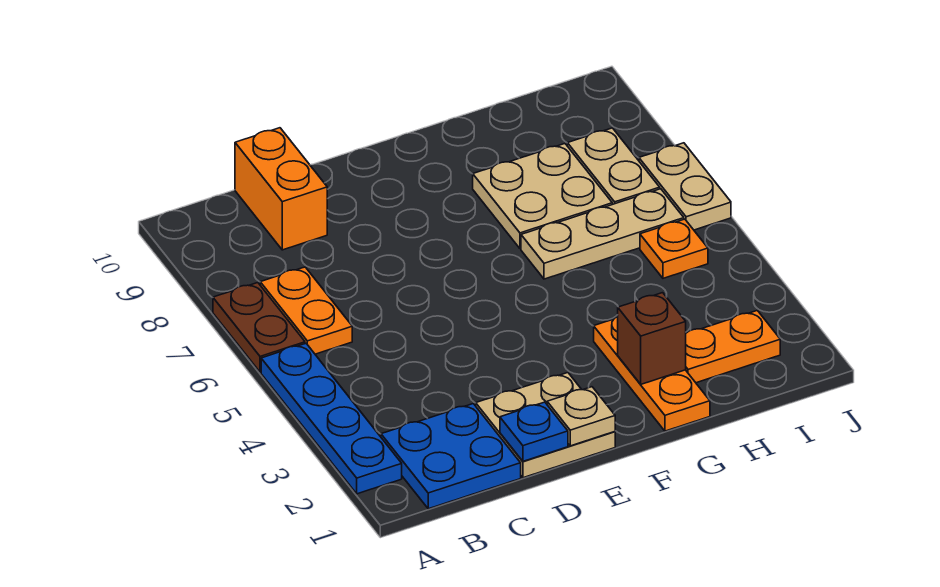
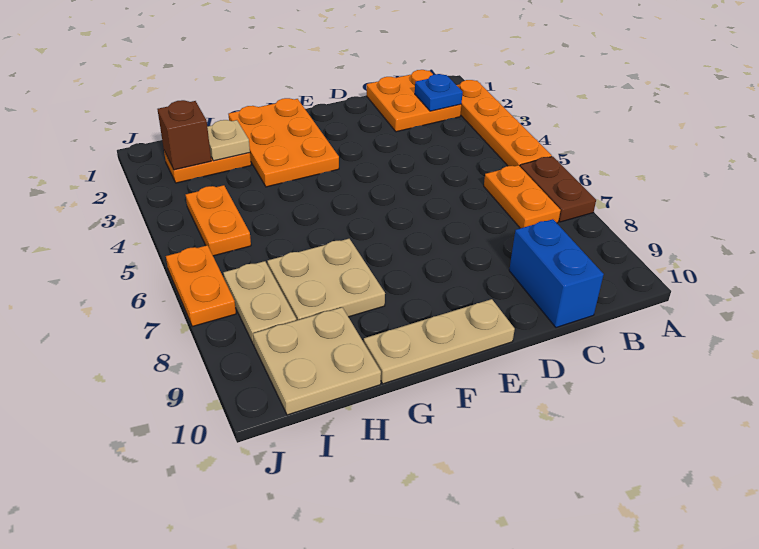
blue plate A2:A5 level 1 -> orange plate A2:A5 level 1
blue plate B1:C2 level 1 -> orange plate B1:C2 level 1
orange brick C9:C10 level 1 -> blue brick C9:C10 level 1
tan plate D1:E2 level 1 -> tan plate H9:I10 level 1
blue plate D1 level 2 -> blue plate B2 level 2
tan plate E1 level 2 -> tan plate H2 level 2
orange plate G1:G3 level 1 -> orange plate F1:G3 level 1
brown brick G2 level 2 -> brown brick I2 level 2
tan plate G6:I6 level 1 -> tan plate E10:G10 level 1
orange plate I5 level 1 -> orange plate I4:I5 level 1
tan plate J6:J7 level 1 -> orange plate J6:J7 level 1

